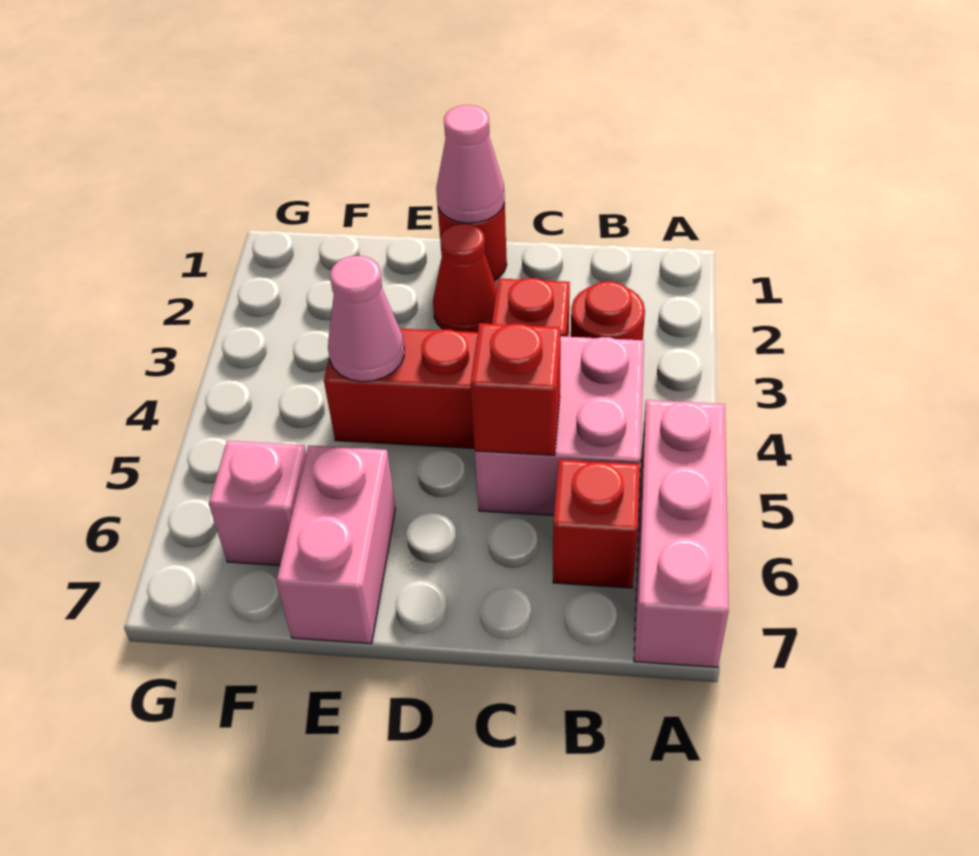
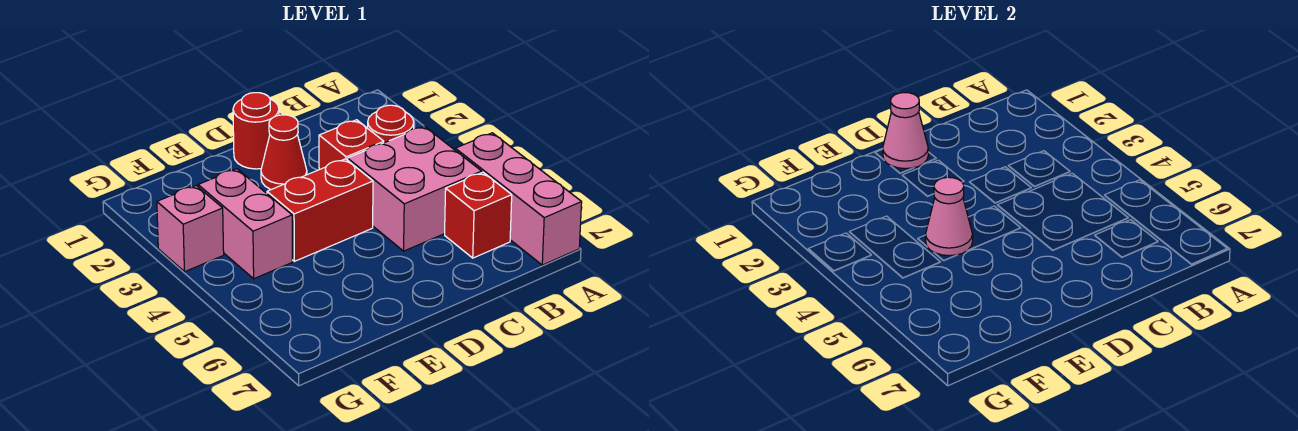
red brick C5 level 2 -> none
pink brick E6:E7 level 1 -> pink brick F3:F4 level 1
pink brick F6 level 1 -> pink brick G3 level 1

